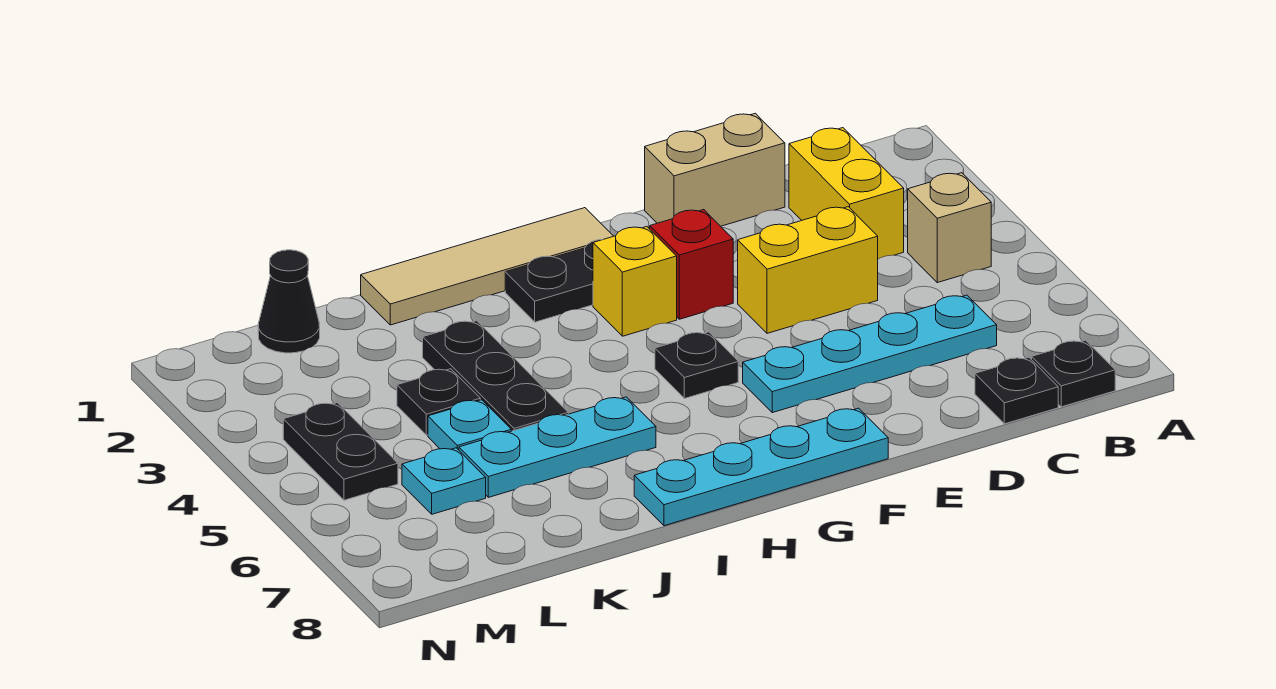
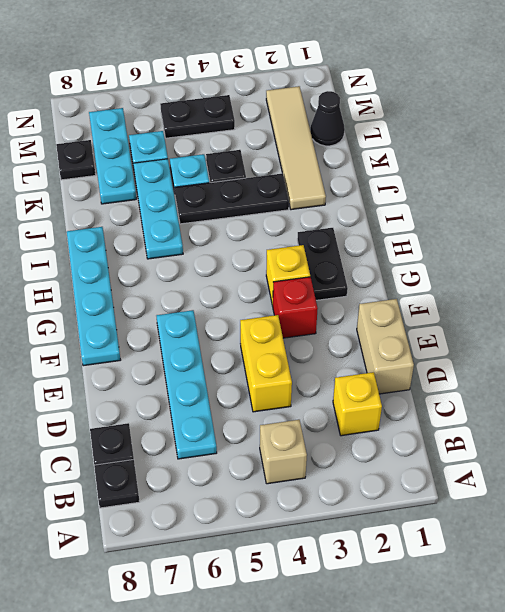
yellow brick C2:C3 level 1 -> yellow brick C2 level 1
tan tile G1:J1 level 1 -> tan tile J2:M2 level 1
black plate G5 level 1 -> black plate L8 level 1
none -> cyan plate K7:M7 level 1

